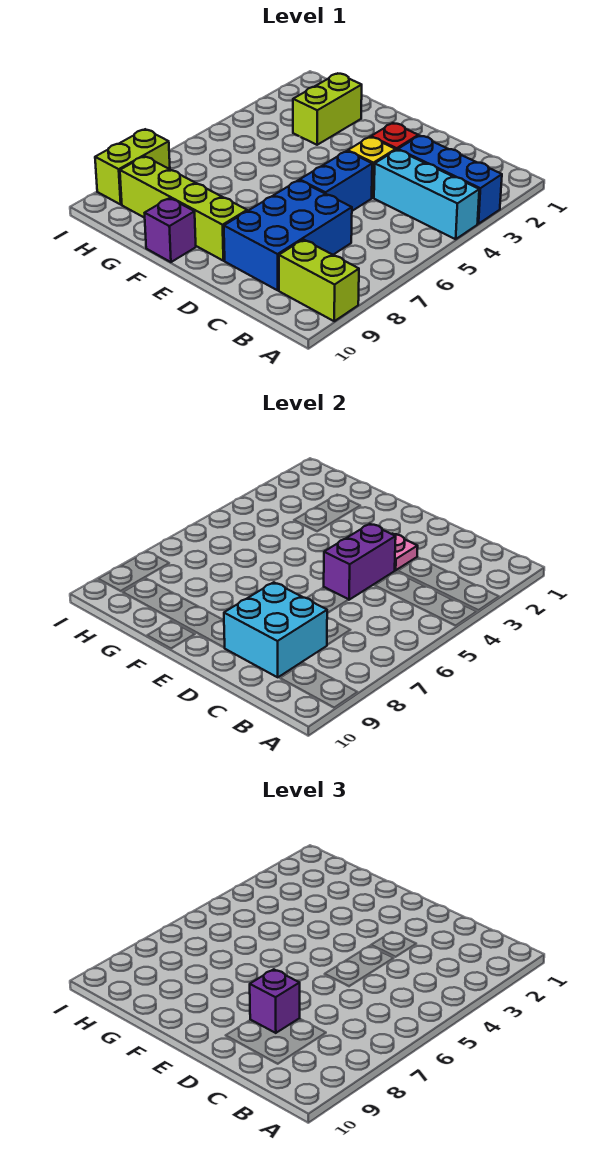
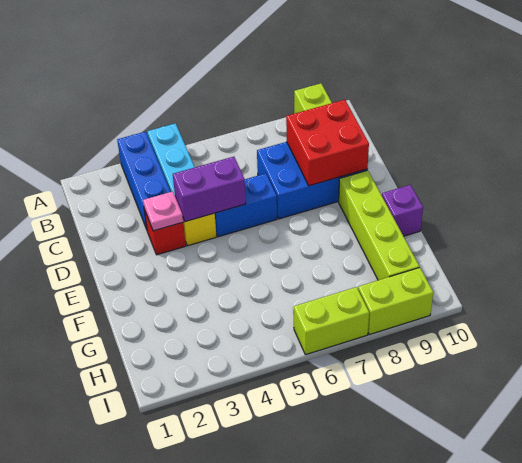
cyan brick C8:D9 level 2 -> red brick C8:D9 level 2
purple brick D8 level 3 -> none
lime brick G2:G3 level 1 -> lime brick I6:I7 level 1

